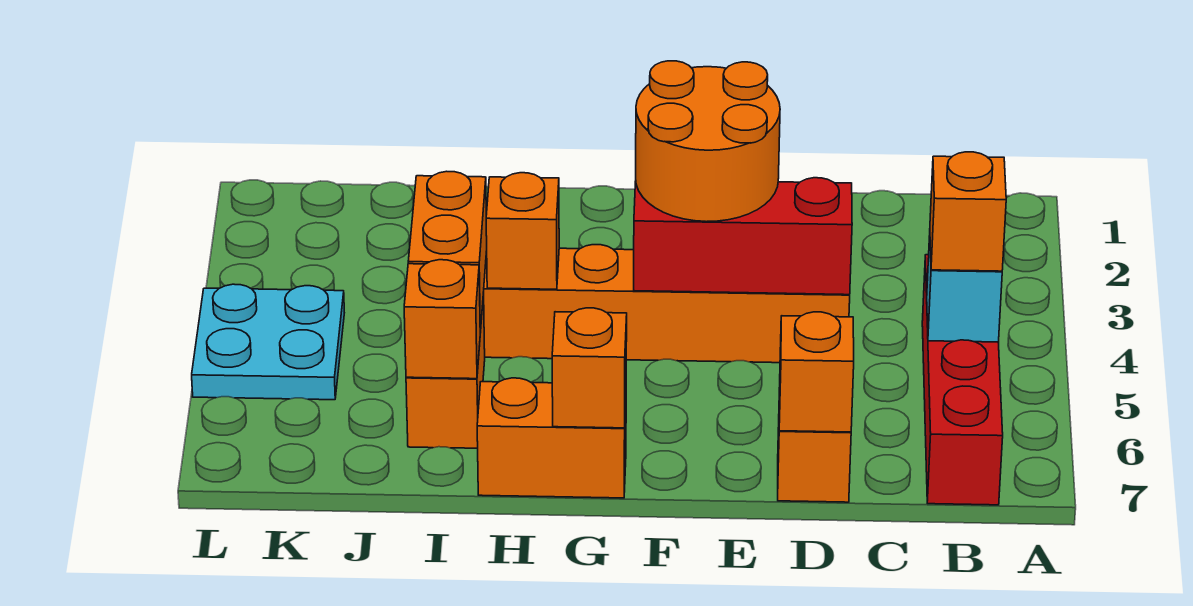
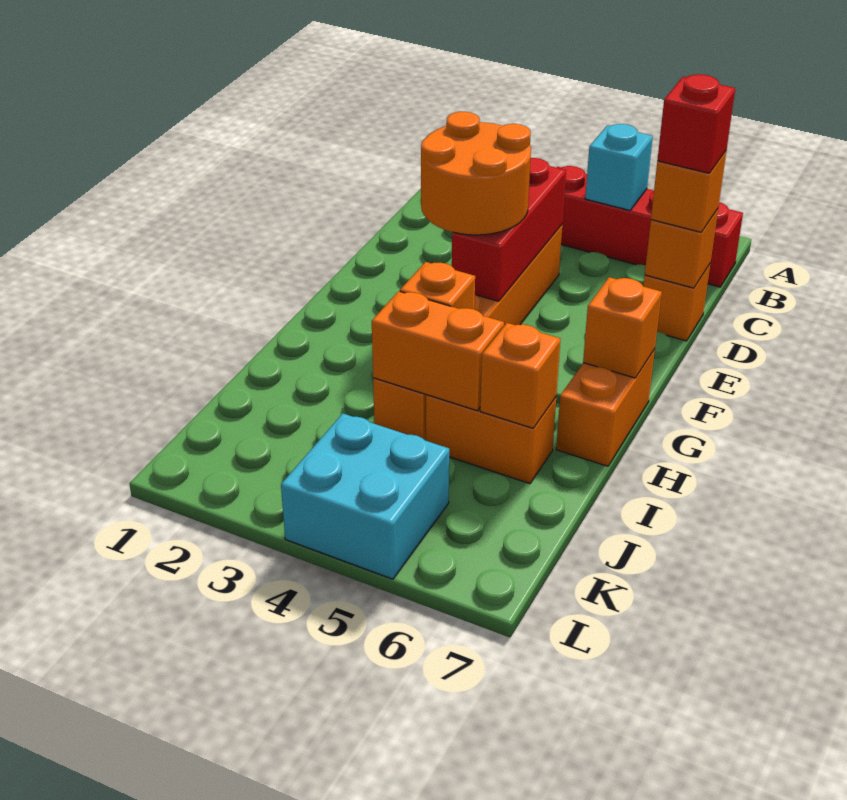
orange brick B5 level 3 -> orange brick D7 level 3
none -> red brick D7 level 4
cyan plate K4:L5 level 1 -> cyan brick K4:L5 level 1

